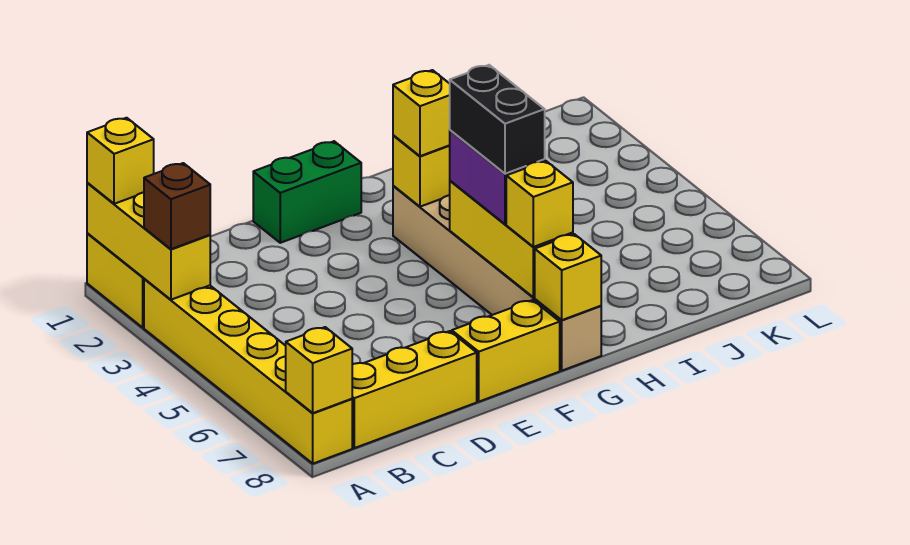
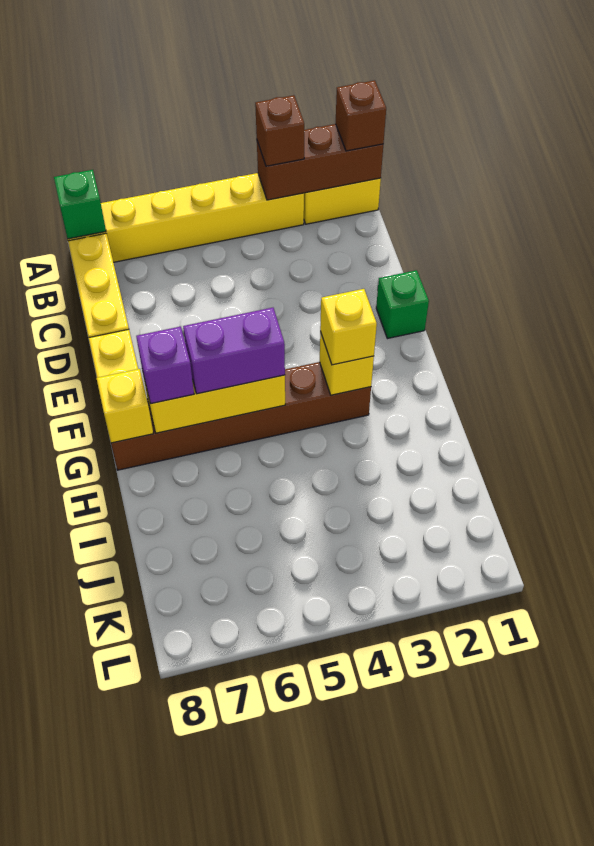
yellow brick A1:A3 level 2 -> brown brick A1:A3 level 2
yellow brick A1 level 3 -> brown brick A1 level 3
yellow brick A8 level 2 -> green brick A8 level 2
green brick E1:F1 level 1 -> green brick E1 level 1
tan brick G3:G8 level 1 -> brown brick G3:G8 level 1
black brick G5:G6 level 4 -> none
yellow brick G7 level 3 -> purple brick G7 level 3

